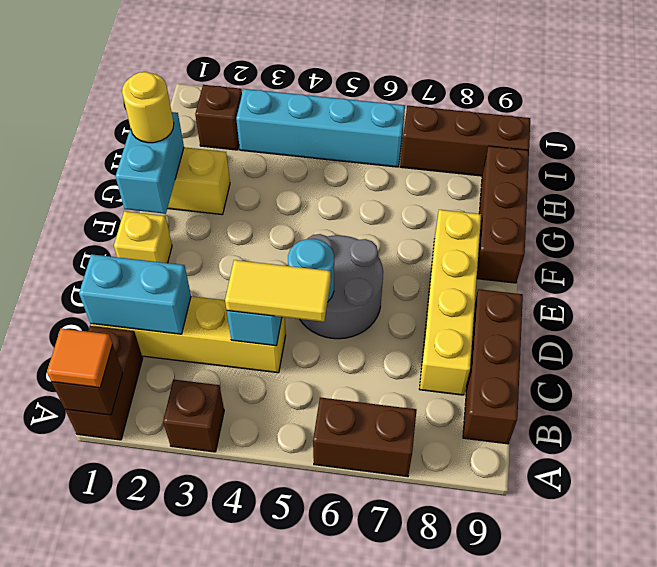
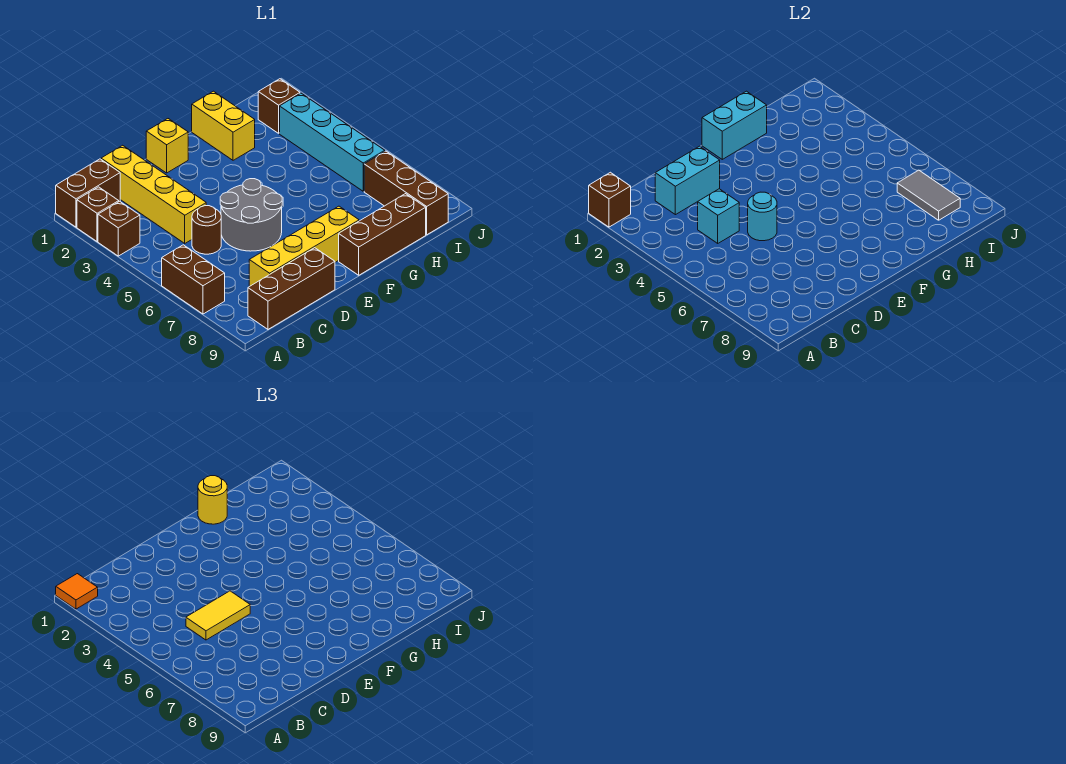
none -> brown brick A2 level 1
cyan brick C1:C2 level 2 -> cyan brick C2:D2 level 2
yellow tile C4:C5 level 3 -> yellow tile C5:D5 level 3
none -> brown round brick C5 level 1
none -> grey tile I7:I8 level 2

